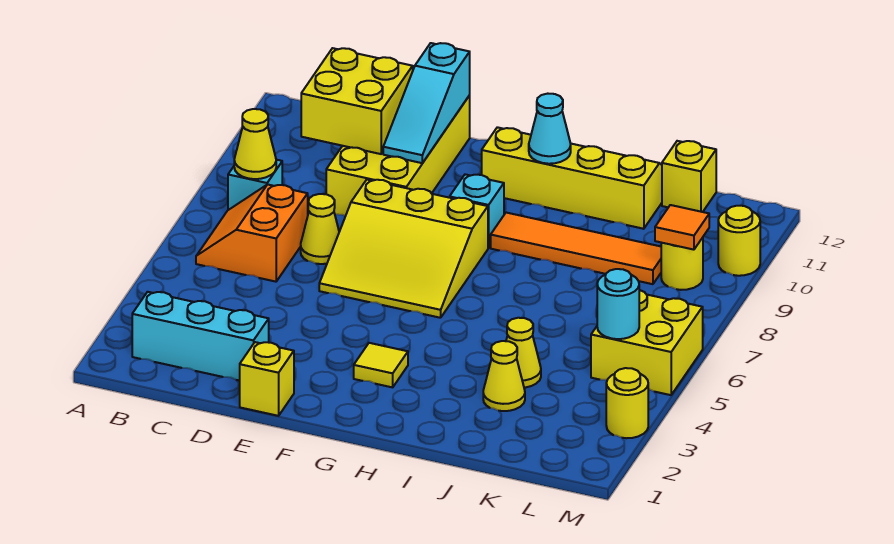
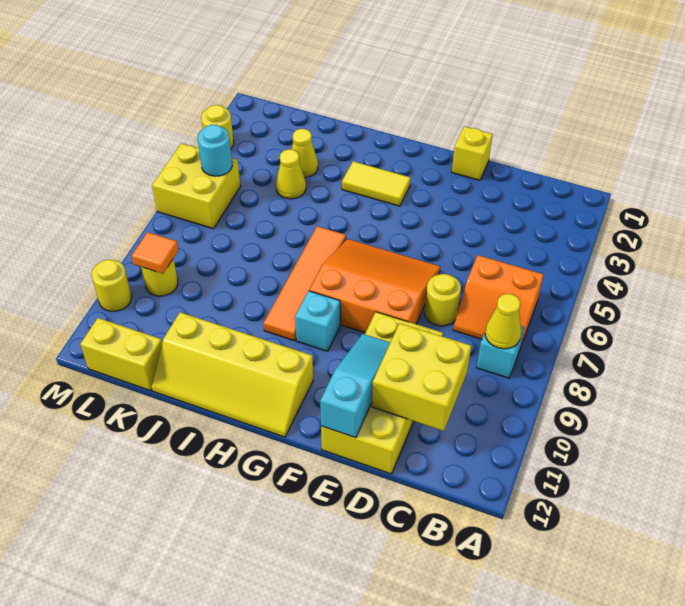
cyan brick B2:D2 level 1 -> none
orange slope B6:C7 level 1 top C -> orange slope B6:C7 level 1 top 6
yellow cone D7 level 1 -> yellow round brick D7 level 1
yellow slope E6:G8 level 1 top 8 -> orange slope E6:G8 level 1 top 8
yellow tile G3 level 1 -> yellow tile G3:H3 level 1
orange tile H9:K9 level 1 -> orange tile H6:H9 level 1
cyan cone H11 level 2 -> none
yellow brick K12 level 1 -> yellow brick K12:L12 level 1

